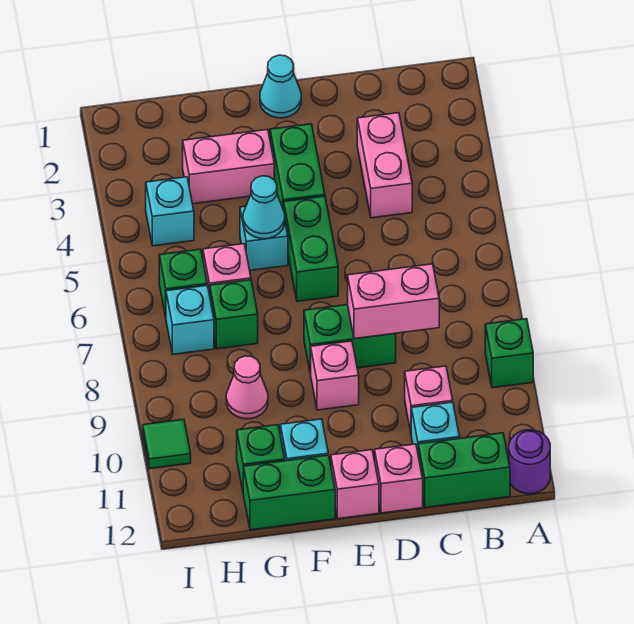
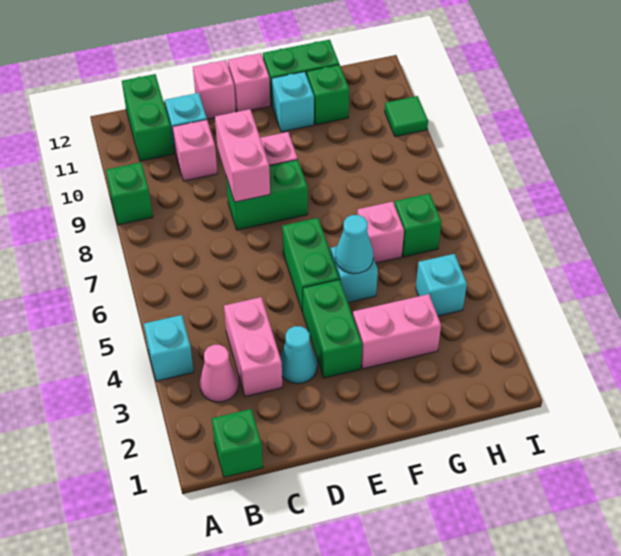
purple round brick A12 level 1 -> none
green brick B12:C12 level 1 -> green brick B11:B12 level 1
pink brick C8:D8 level 2 -> pink brick D8:D9 level 2
cyan cone E1 level 1 -> cyan cone D3 level 1
green brick G7 level 1 -> green brick B1 level 1
pink cone G9 level 1 -> pink cone B3 level 1
cyan brick H7 level 1 -> cyan brick A4 level 1

